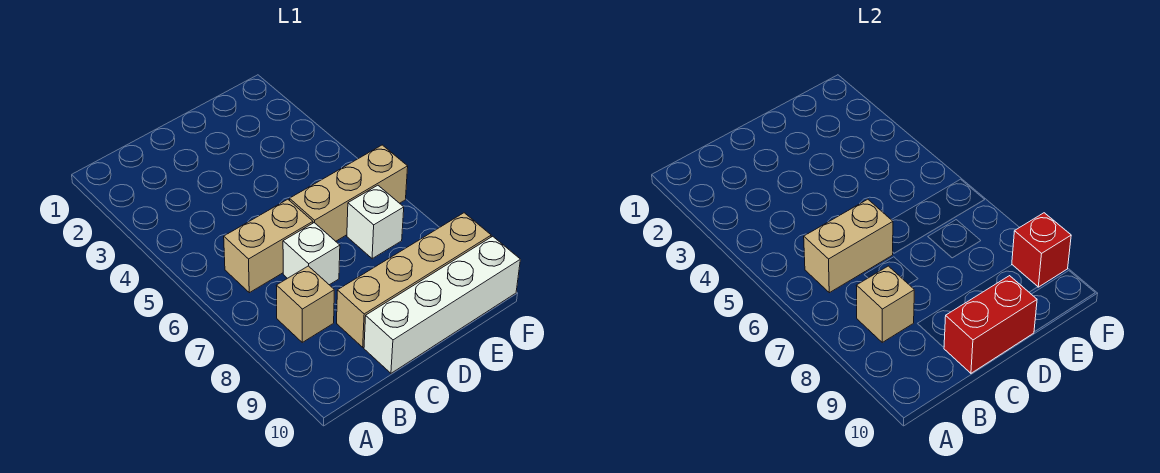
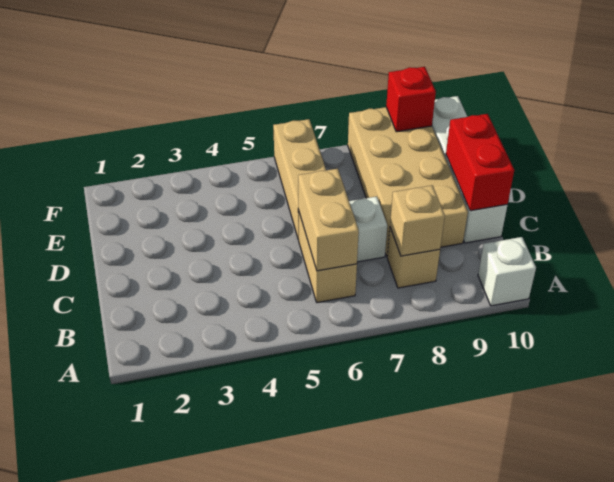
tan brick C9:F9 level 1 -> tan brick C8:F9 level 1
white brick E7 level 1 -> white brick A10 level 1

